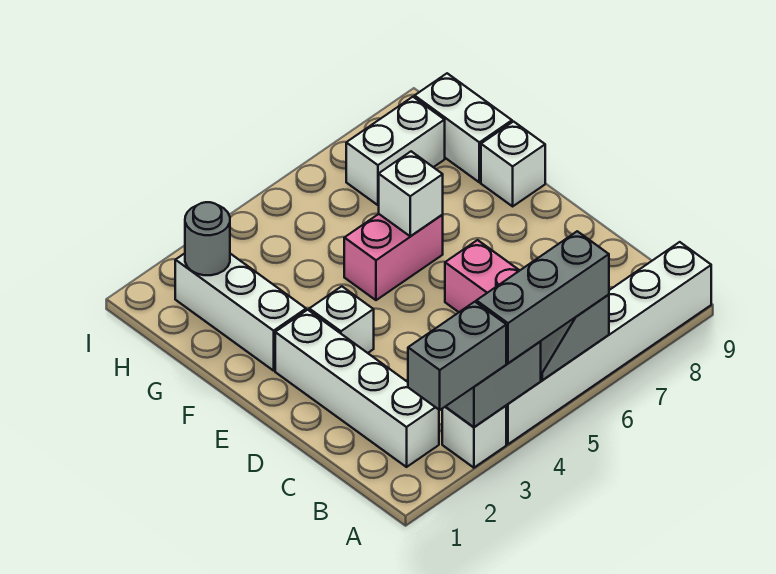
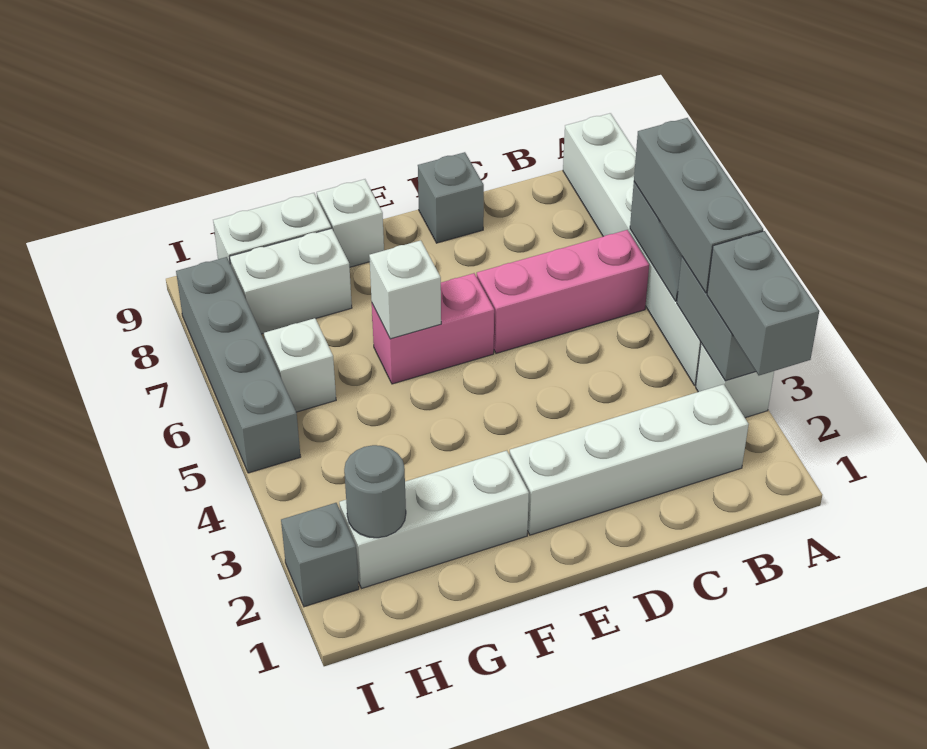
none -> grey brick D9 level 1
white brick E3 level 1 -> white brick H6 level 1
pink brick F5:F6 level 1 -> pink brick E6:F6 level 1
white brick H7:H8 level 1 -> white brick G8:H8 level 1
none -> grey brick I2 level 1
none -> grey brick I5:I8 level 1

